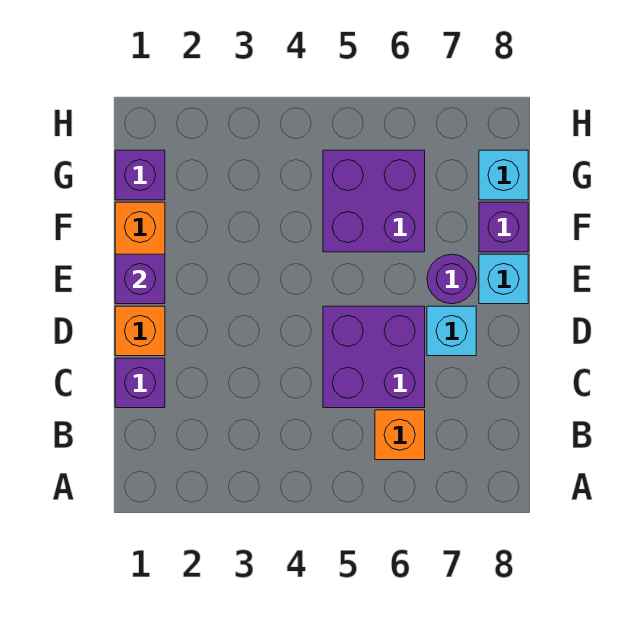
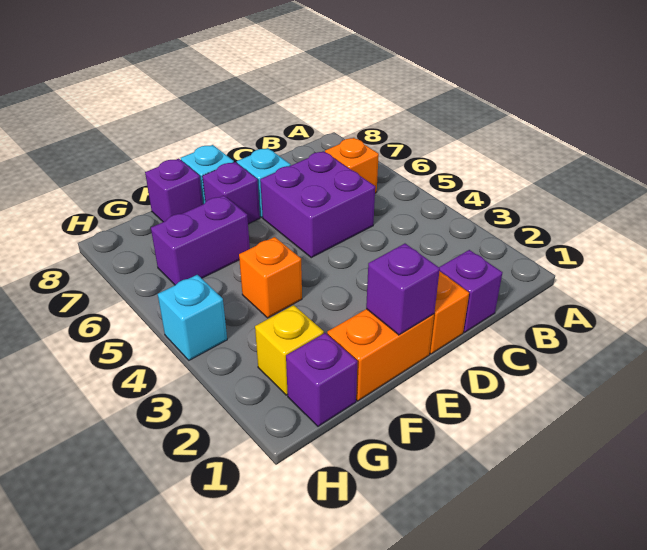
purple round brick E7 level 1 -> purple brick E7 level 1
none -> orange brick F4 level 1
purple brick F5:G6 level 1 -> purple brick F6:G6 level 1
none -> yellow brick G2 level 1
cyan brick G8 level 1 -> cyan brick H4 level 1

